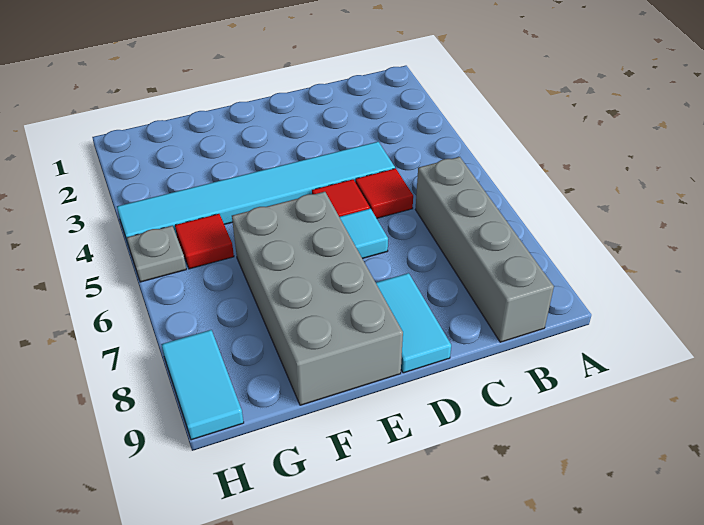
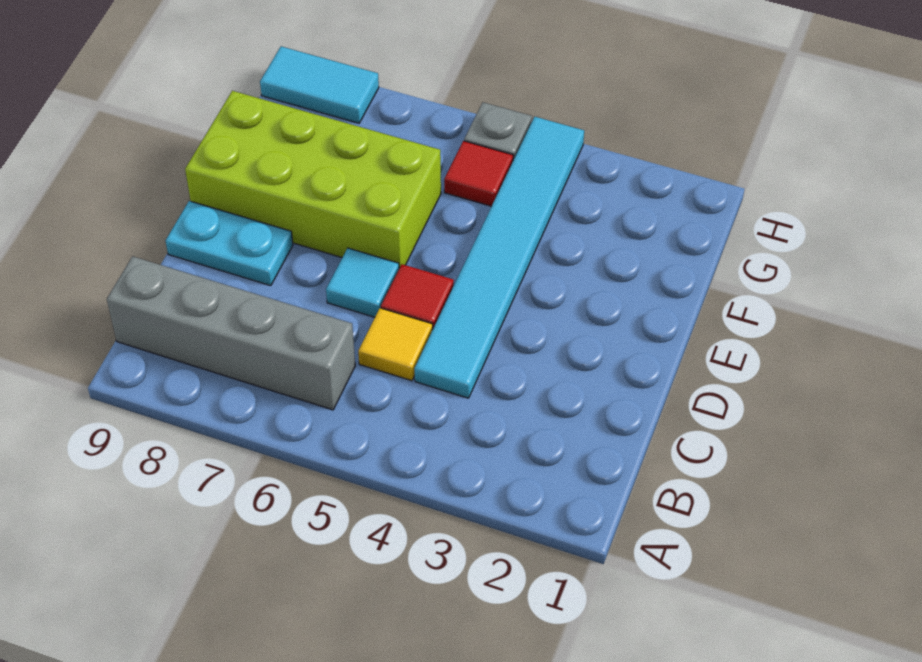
red tile C5 level 1 -> yellow tile C5 level 1
cyan tile D8:D9 level 1 -> cyan plate D8:D9 level 1
grey brick E6:F9 level 1 -> lime brick E6:F9 level 1

